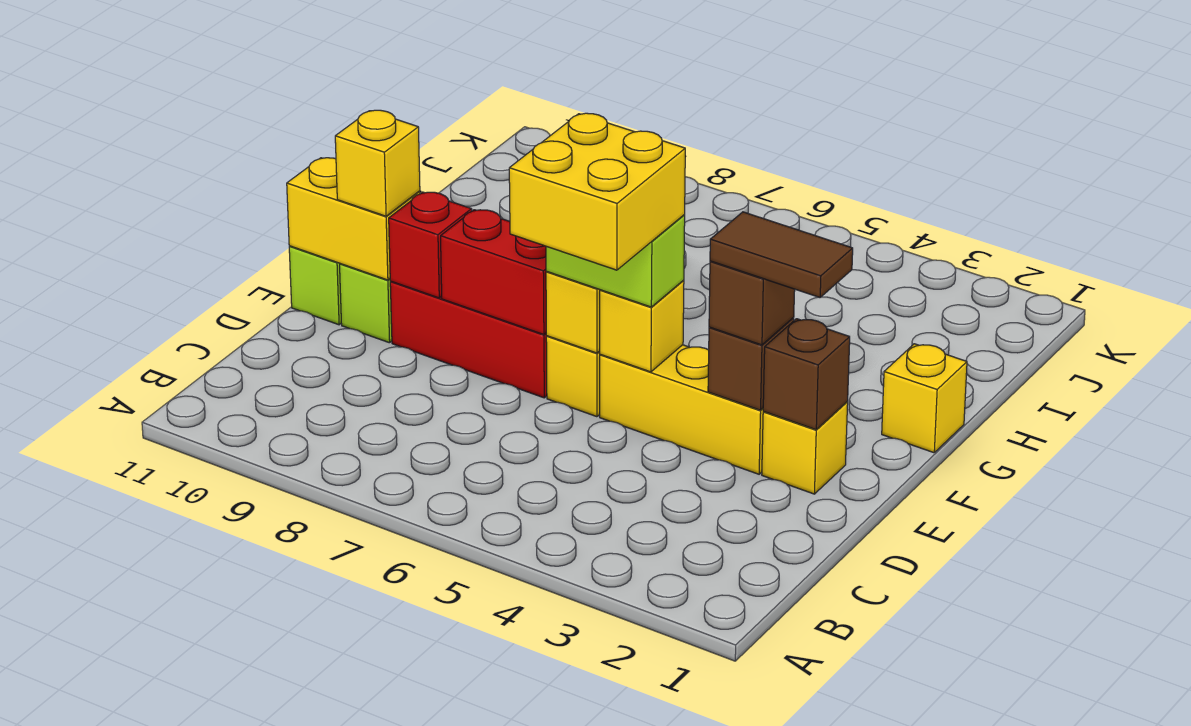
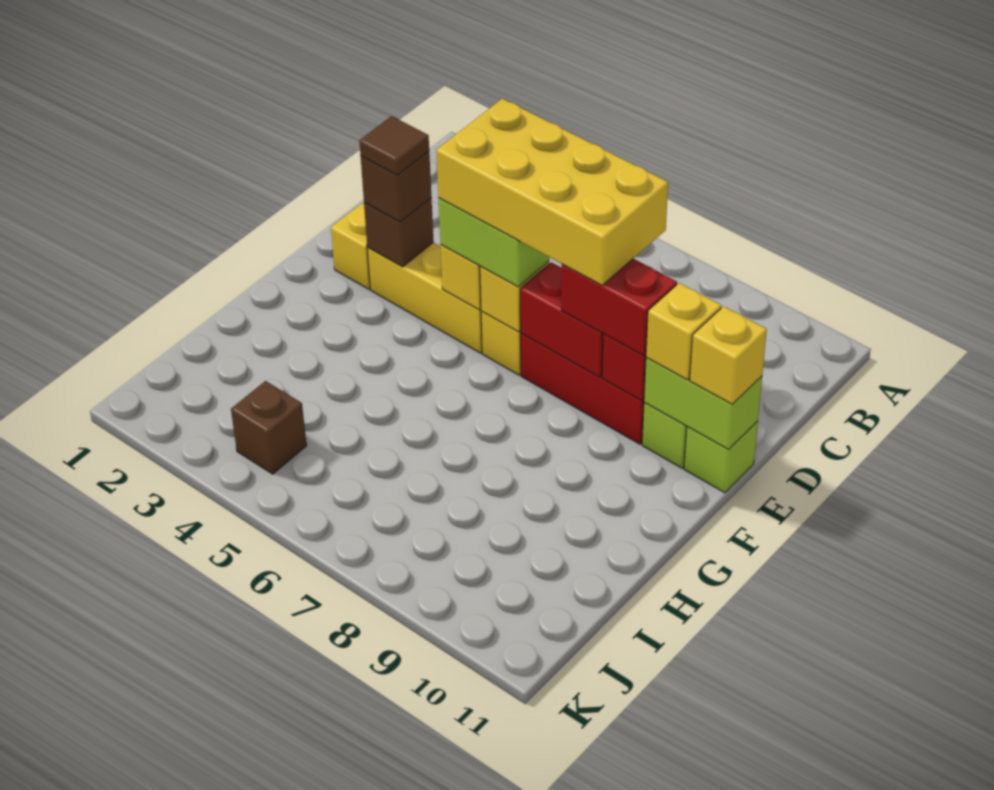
yellow brick D5:E6 level 4 -> yellow brick D5:E8 level 4
brown brick E2 level 2 -> brown brick J4 level 1
brown tile E2:E3 level 4 -> brown tile E3 level 4
none -> red brick E8:E9 level 3
yellow brick E10:E11 level 2 -> lime brick E10:E11 level 2
yellow brick G1 level 1 -> yellow brick E11 level 3

